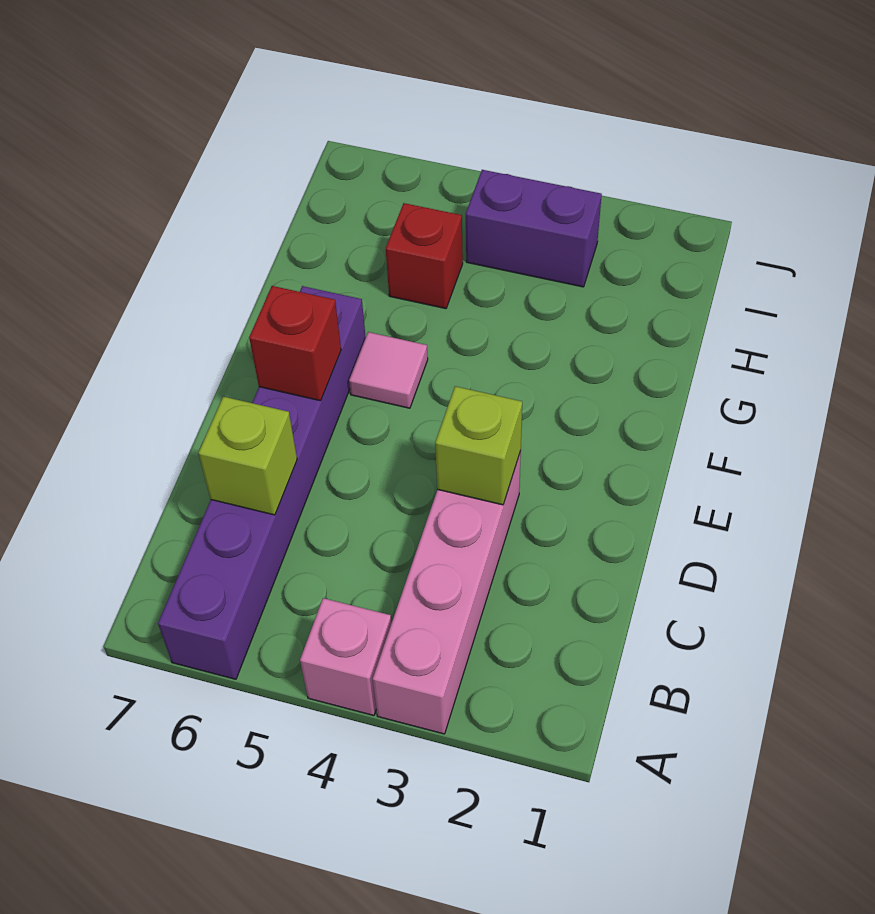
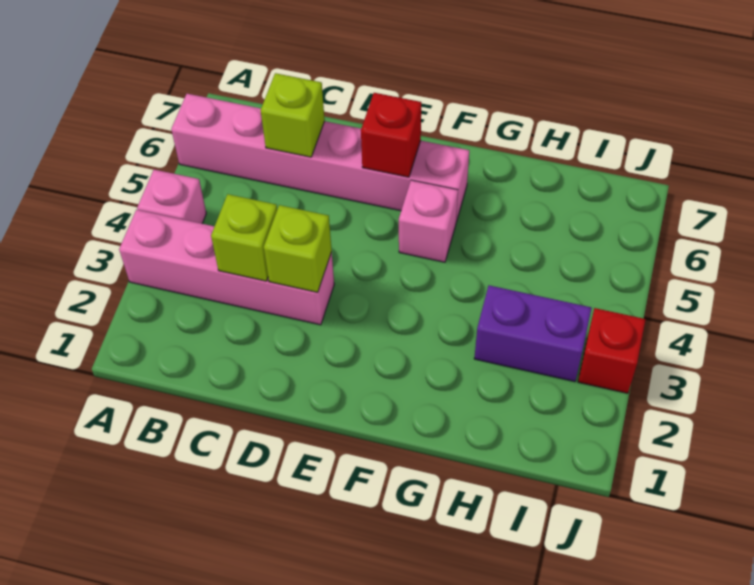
purple brick A6:F6 level 1 -> pink brick A6:F6 level 1
none -> lime brick C3 level 2
pink tile F5 level 1 -> pink brick F5 level 1
red brick H5 level 1 -> red brick J3 level 1
purple brick I3:I4 level 1 -> purple brick H3:I3 level 1

